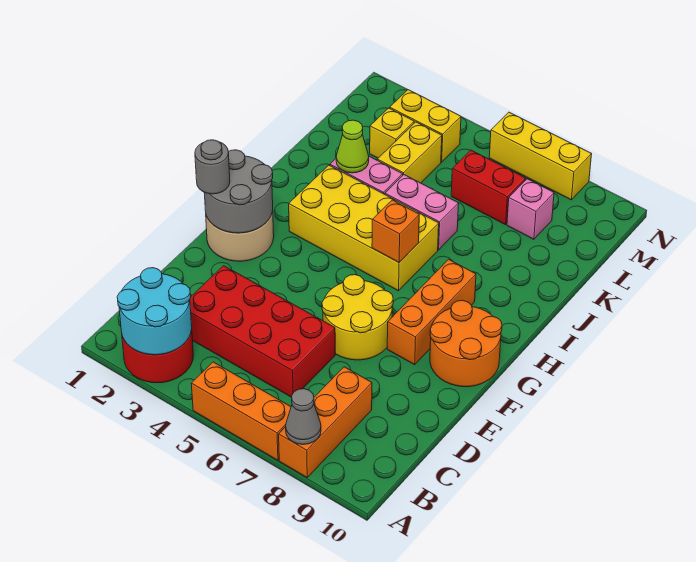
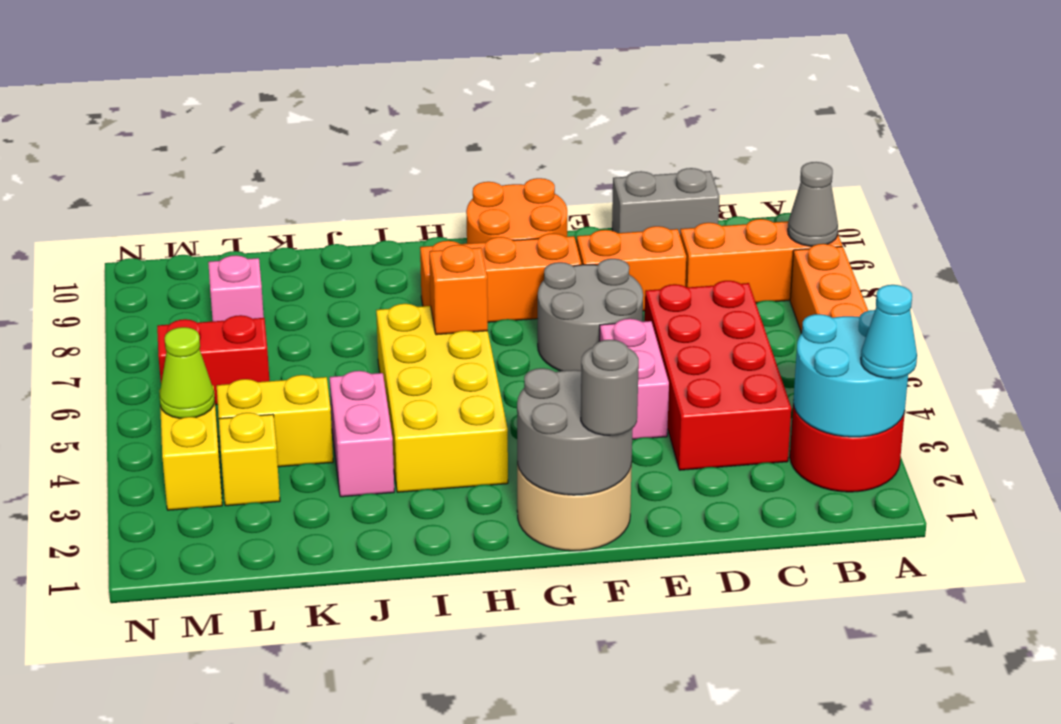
none -> cyan cone A2 level 3
none -> grey brick C10:D10 level 1
none -> orange brick D8:E8 level 1
yellow round brick E6:F7 level 1 -> grey round brick E6:F7 level 1
lime cone J3 level 2 -> lime cone M4 level 2
pink brick J5:J6 level 1 -> pink brick E4:E5 level 1
red brick L6:L7 level 1 -> red brick L6:M6 level 1
yellow brick N6:N8 level 1 -> none

